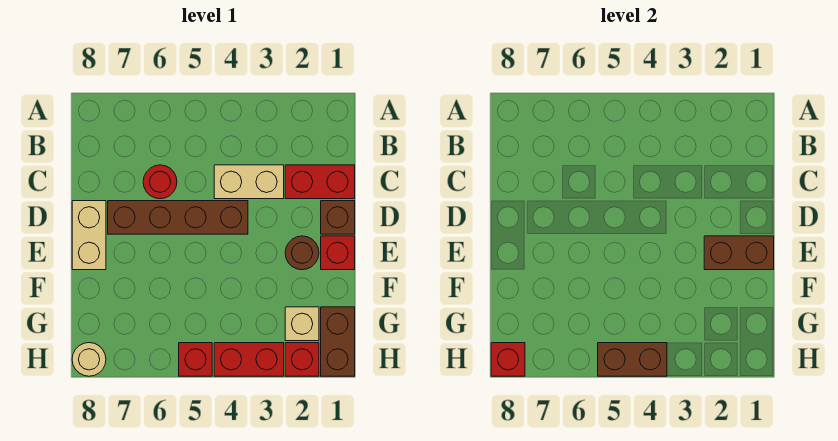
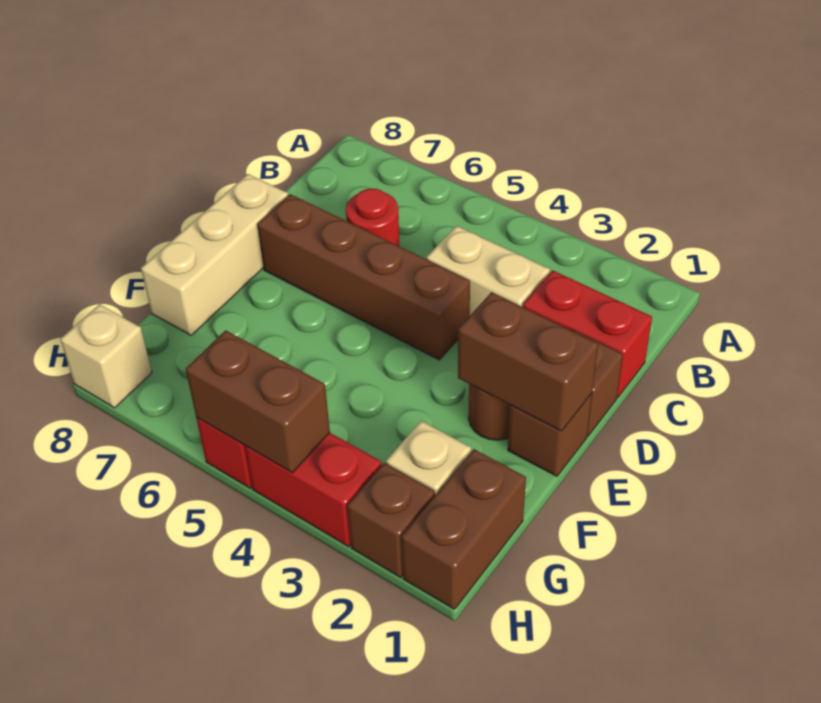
tan brick D8:E8 level 1 -> tan brick D8:F8 level 1
red brick E1 level 1 -> brown brick E1 level 1
red brick H2 level 1 -> brown brick H2 level 1
tan round brick H8 level 1 -> tan brick H8 level 1
red brick H8 level 2 -> none

